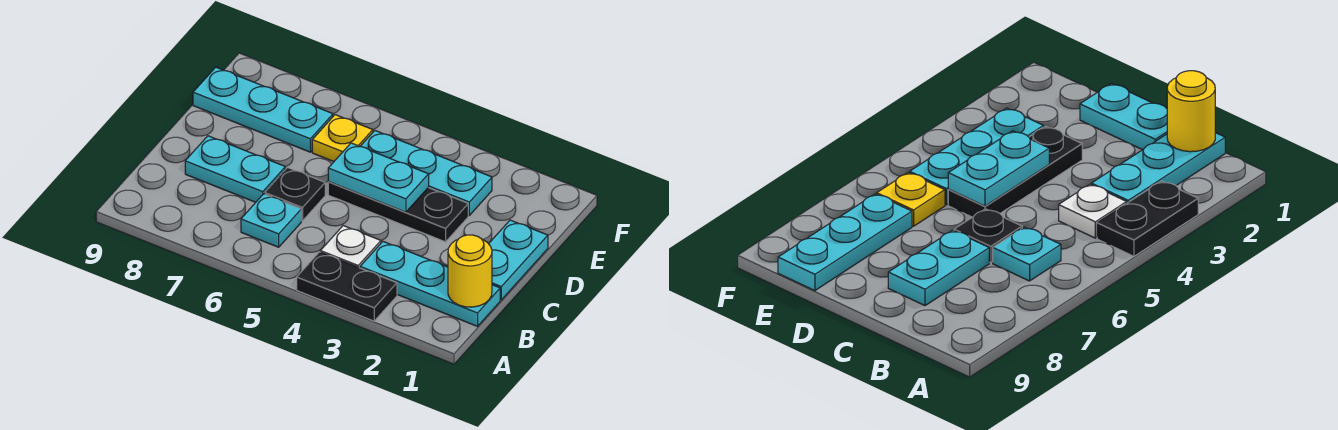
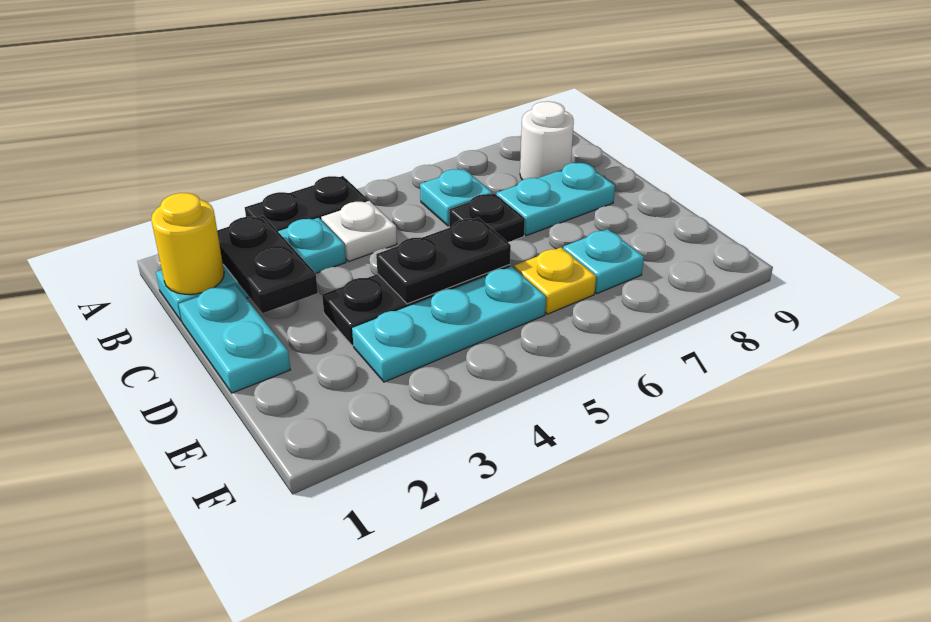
none -> black plate B2:C2 level 2
none -> white round brick B8 level 1
cyan plate D4:D5 level 2 -> black plate D4:D5 level 2
cyan plate E7:E9 level 1 -> cyan plate E7 level 1

